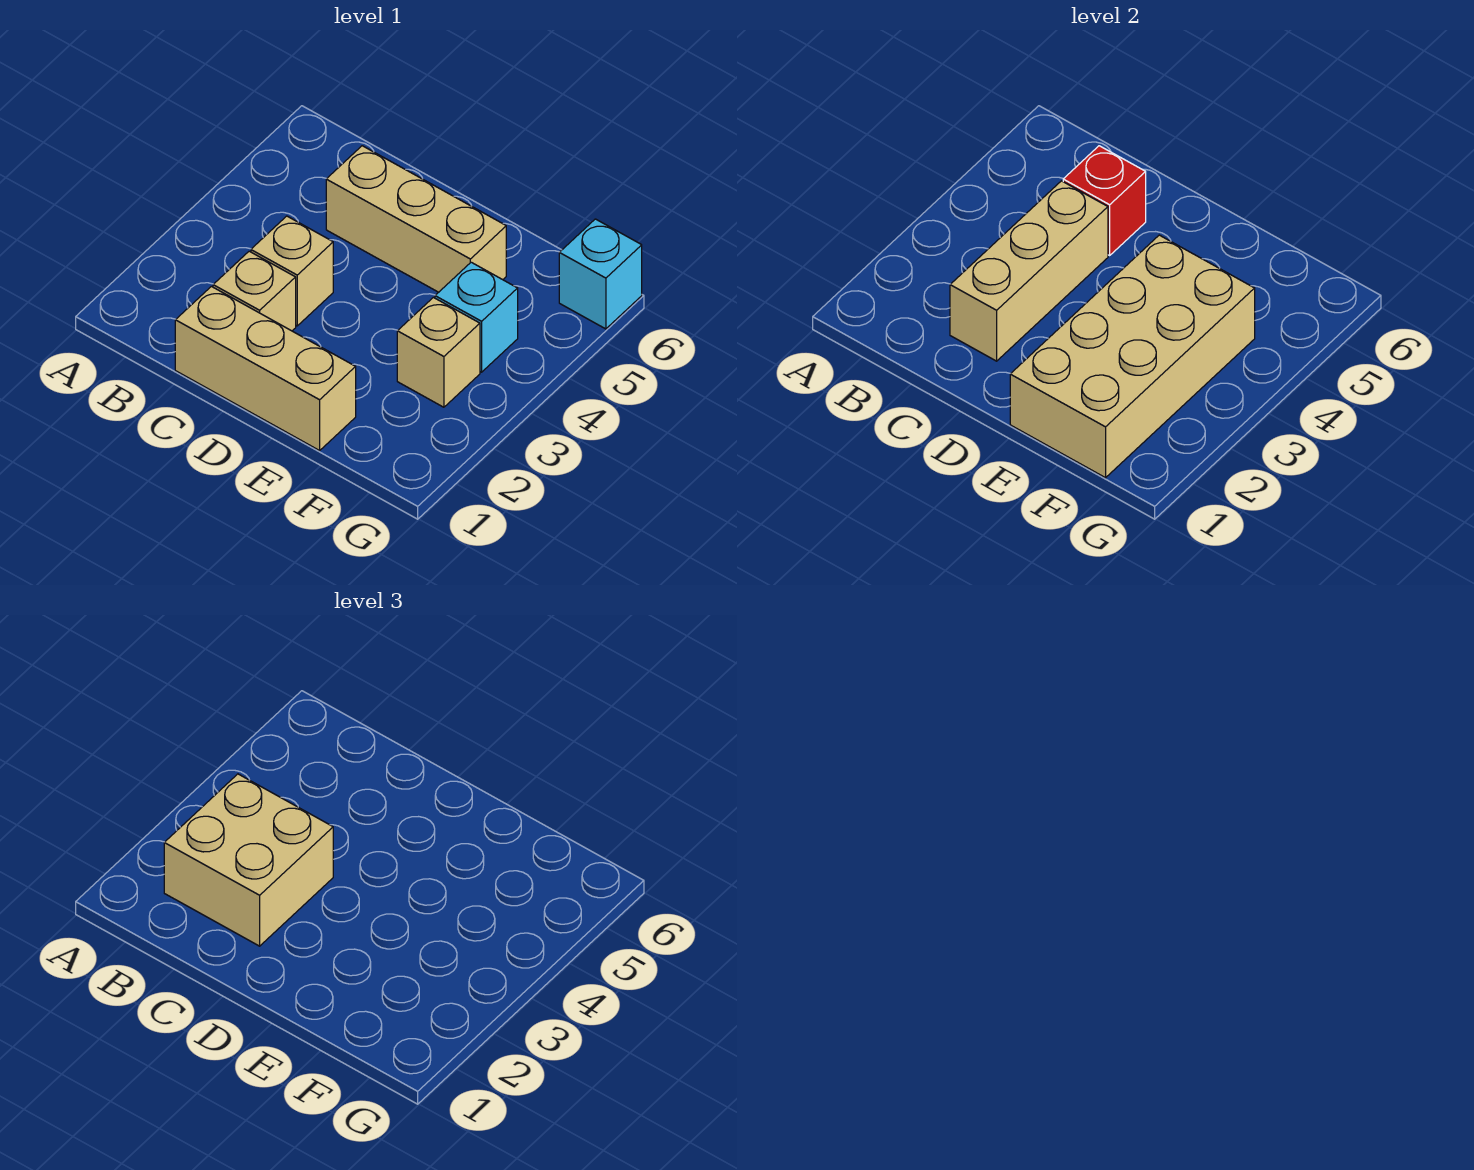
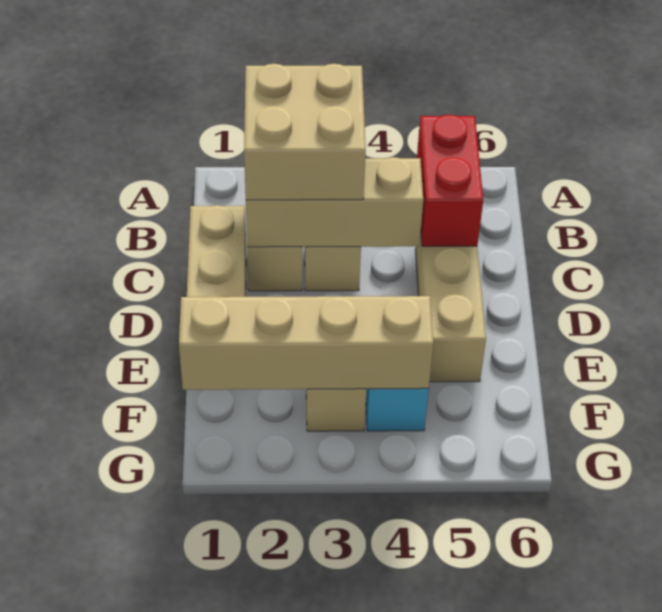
red brick C5 level 2 -> red brick B5:C5 level 2
tan brick E1:F4 level 2 -> tan brick F1:F4 level 2
cyan brick G6 level 1 -> none

